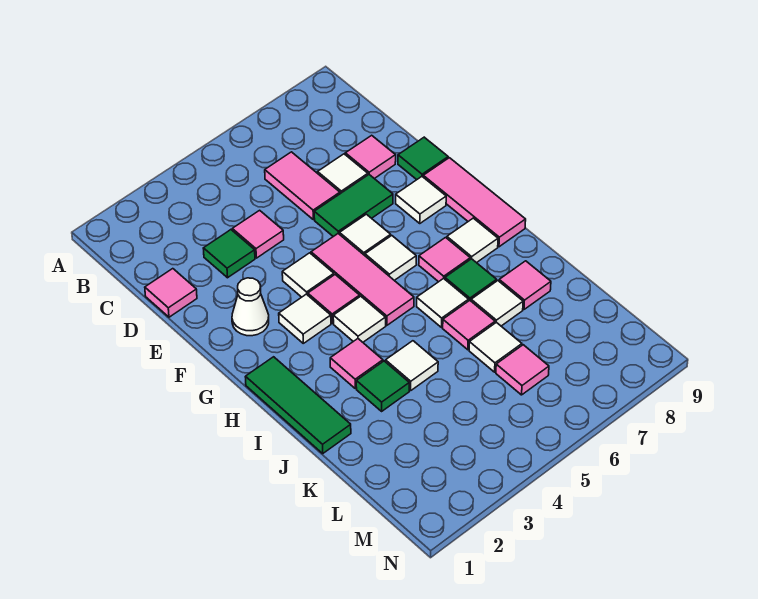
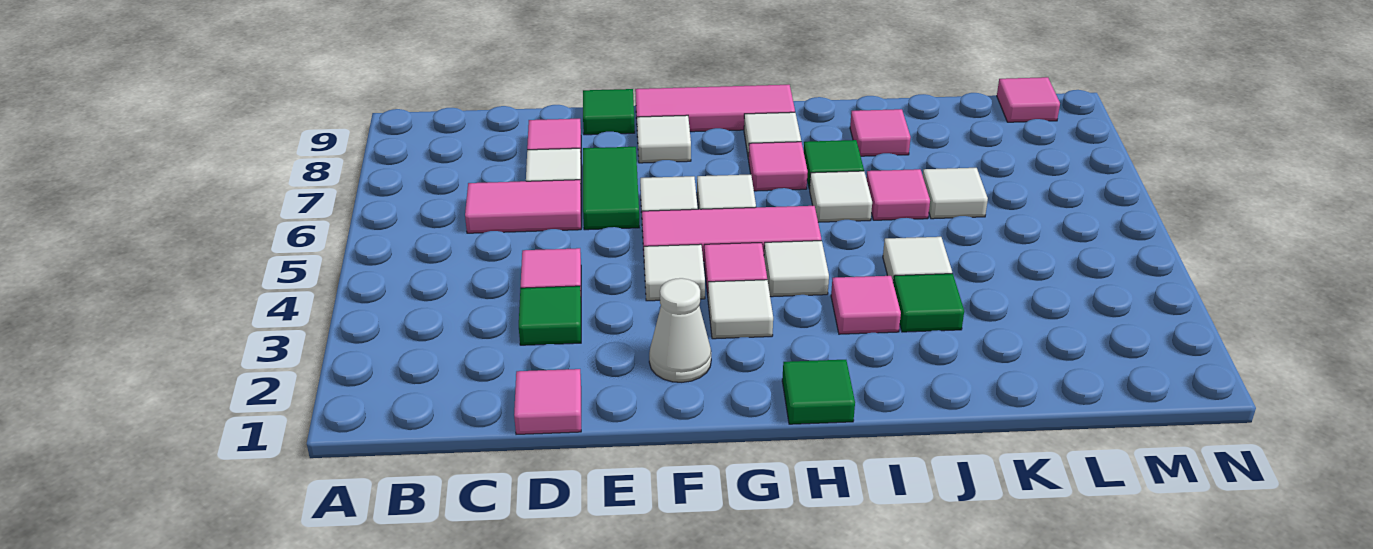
green tile H1:J1 level 1 -> green tile H1 level 1
white tile J7 level 1 -> none
pink tile L6 level 1 -> pink tile M9 level 1

